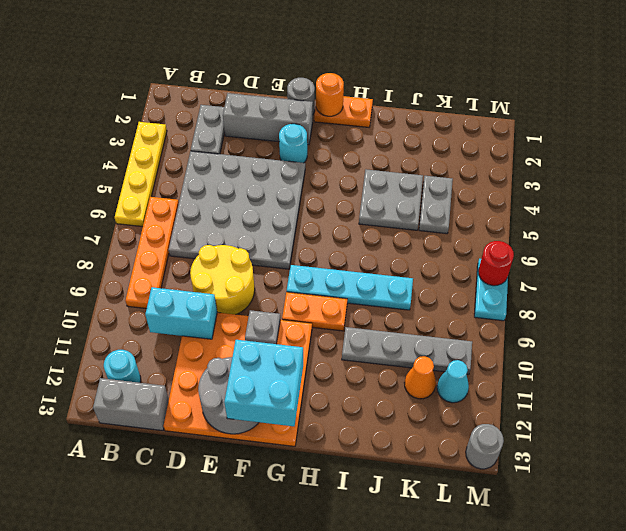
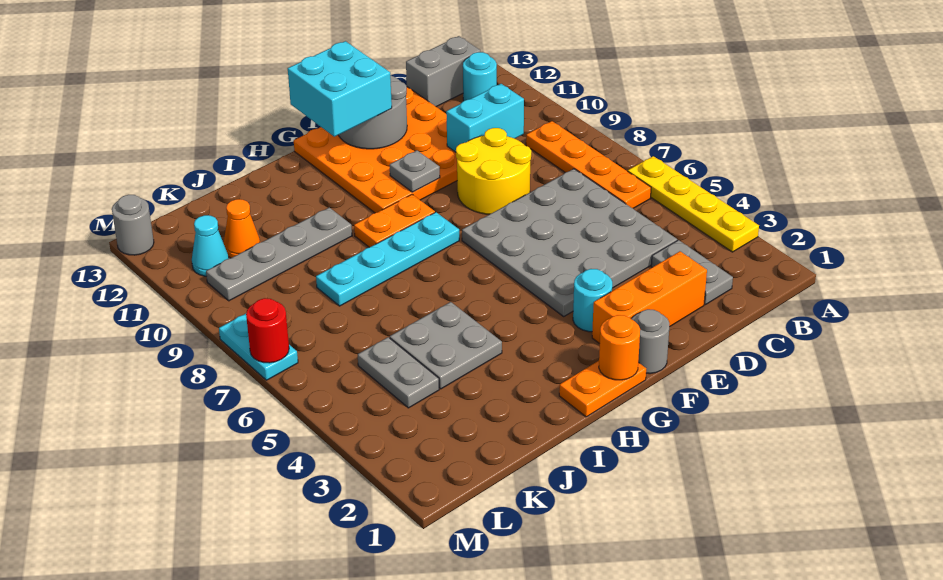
grey brick D2:F2 level 1 -> orange brick D2:F2 level 1

